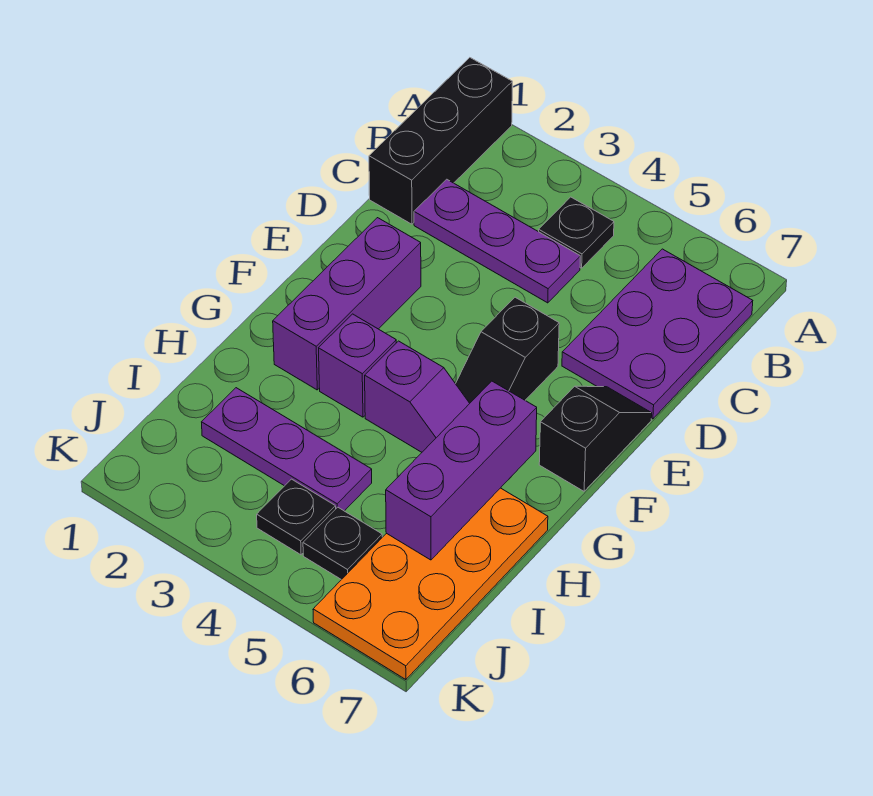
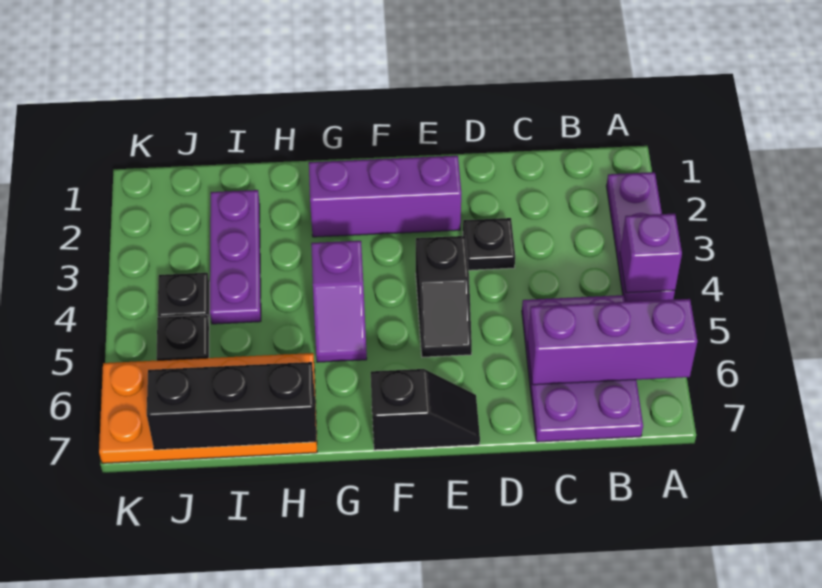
black brick A1:C1 level 1 -> black brick H7:J7 level 2
black plate B4 level 1 -> black plate D3 level 1
purple plate B6:D7 level 1 -> purple plate B5:C7 level 1
purple plate C2:C4 level 1 -> purple plate A2:A4 level 1
black slope E5:F5 level 1 top E -> black slope E4:E5 level 1 top 4
purple brick G3 level 1 -> purple brick A4 level 2
purple brick G6:I6 level 2 -> purple brick A6:C6 level 2

